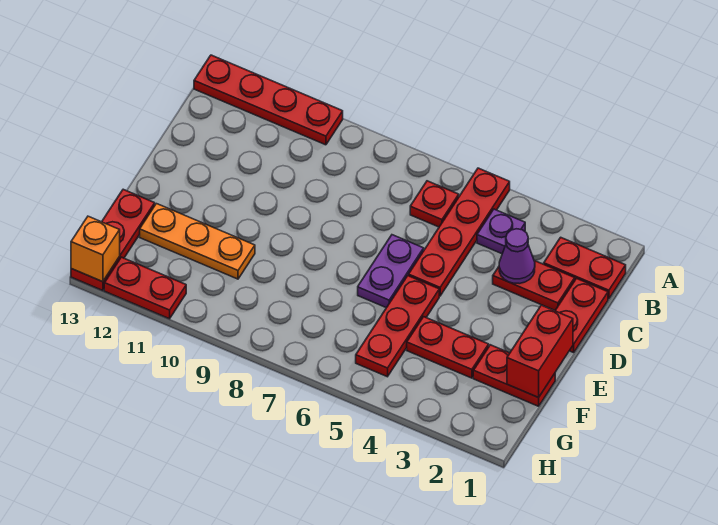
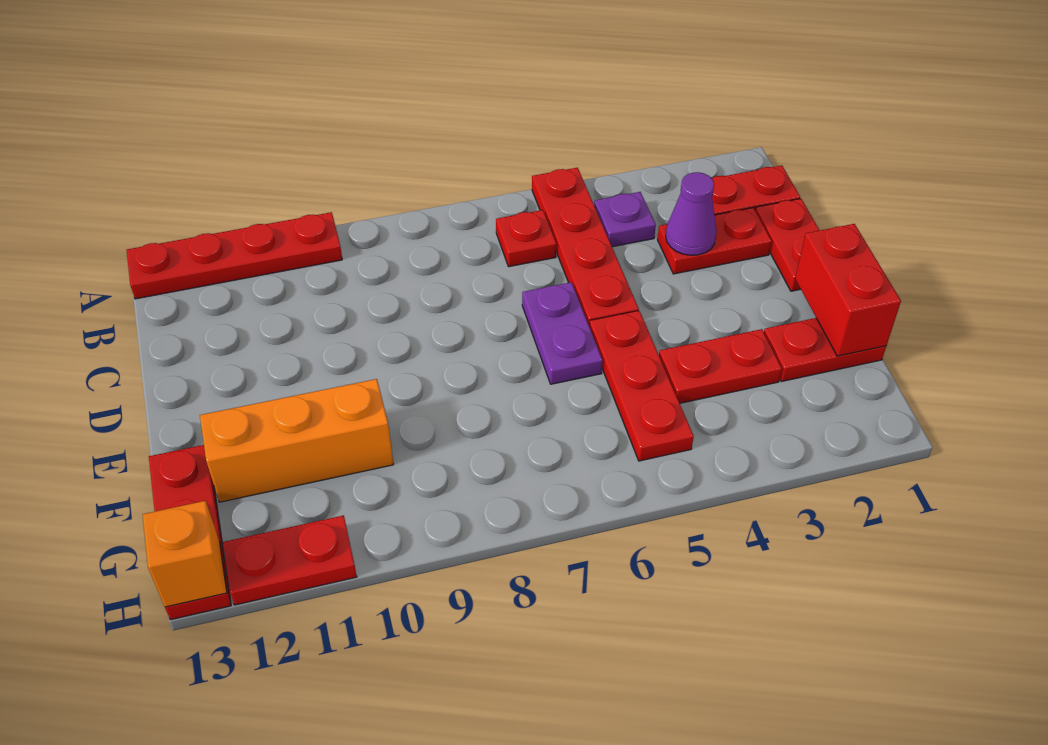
orange plate F10:F12 level 1 -> orange brick F10:F12 level 1

